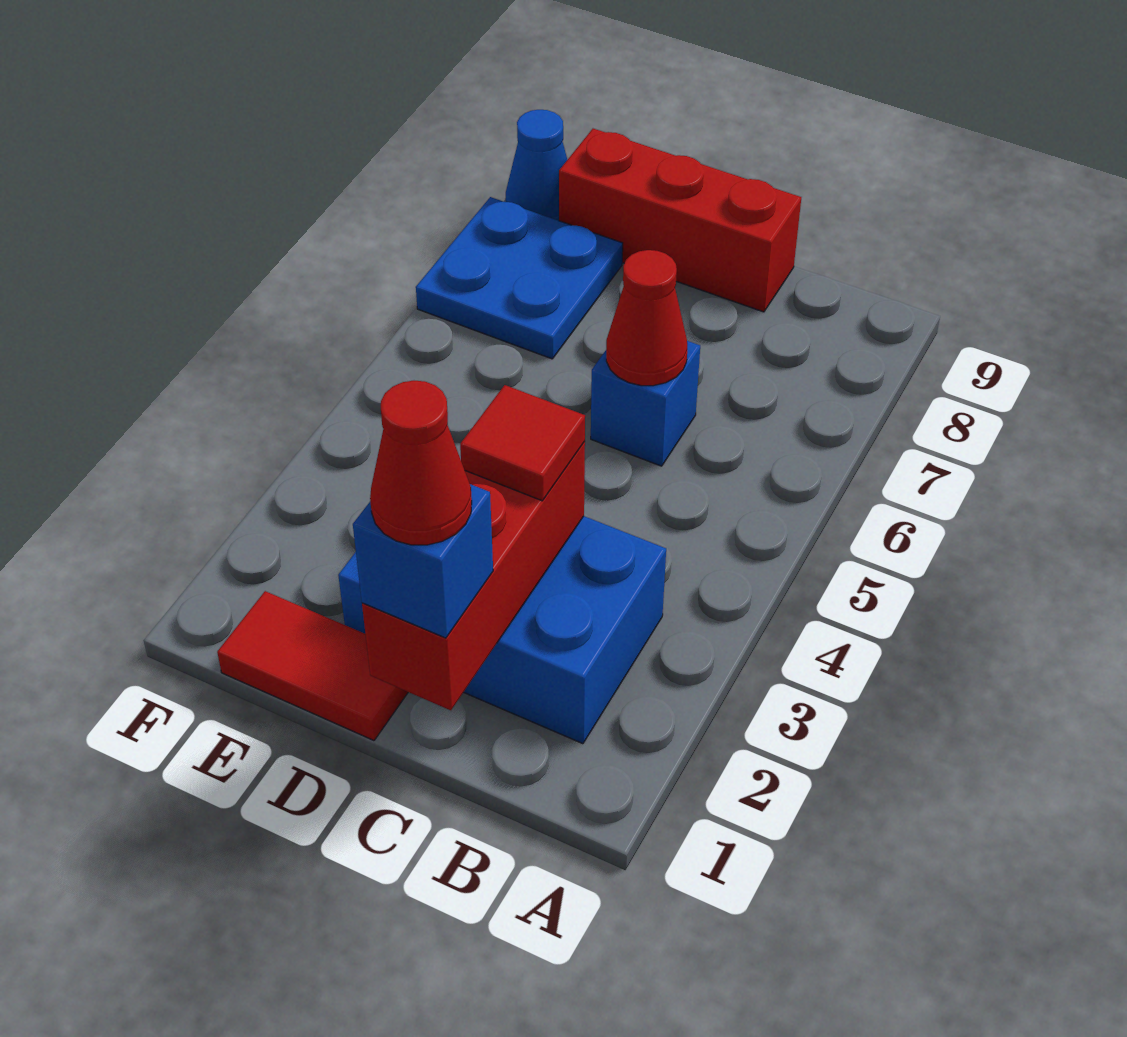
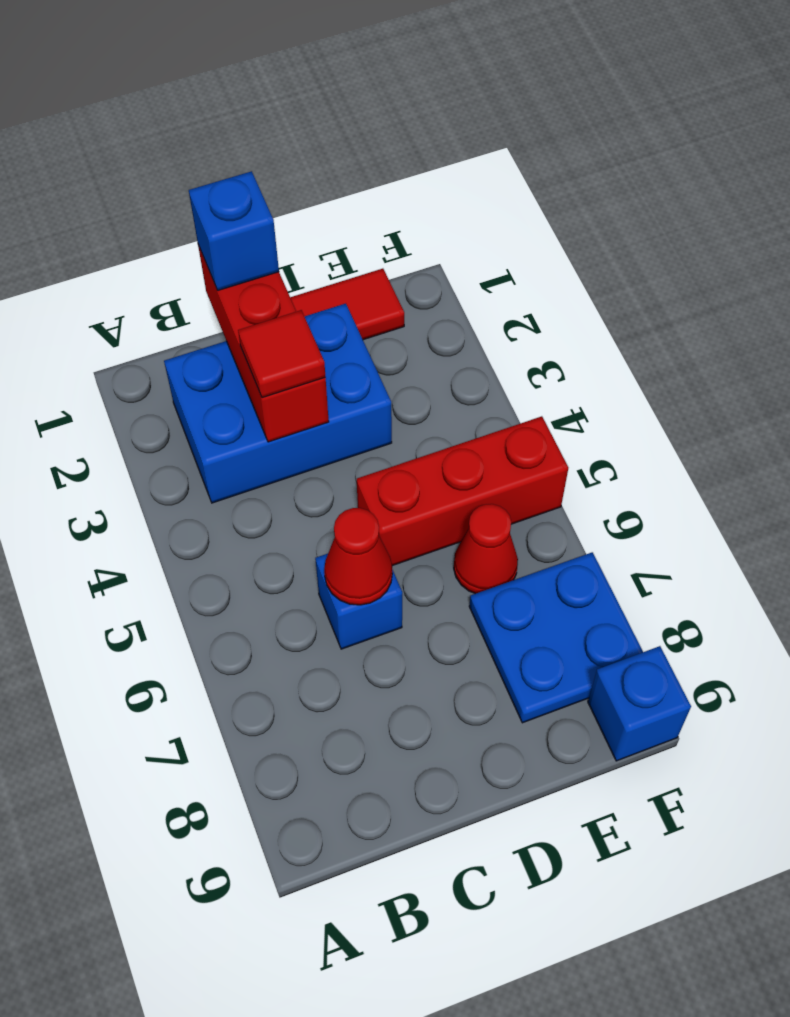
red cone C1 level 4 -> red cone E6 level 1
red brick C9:E9 level 1 -> red brick D5:F5 level 1
blue cone F9 level 1 -> blue brick F9 level 1

